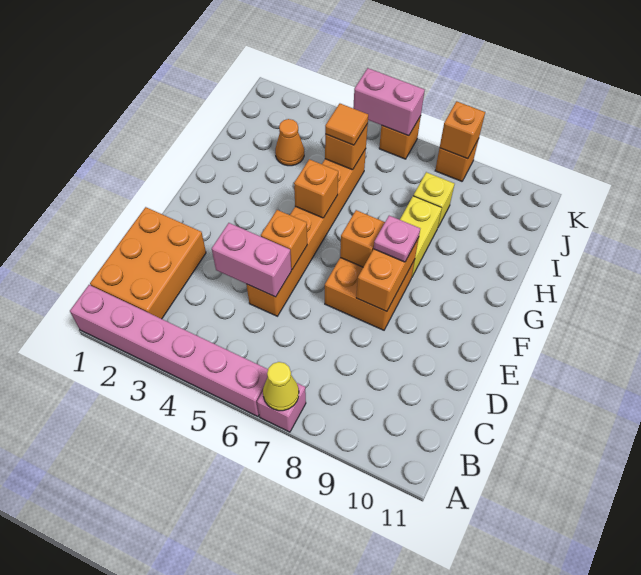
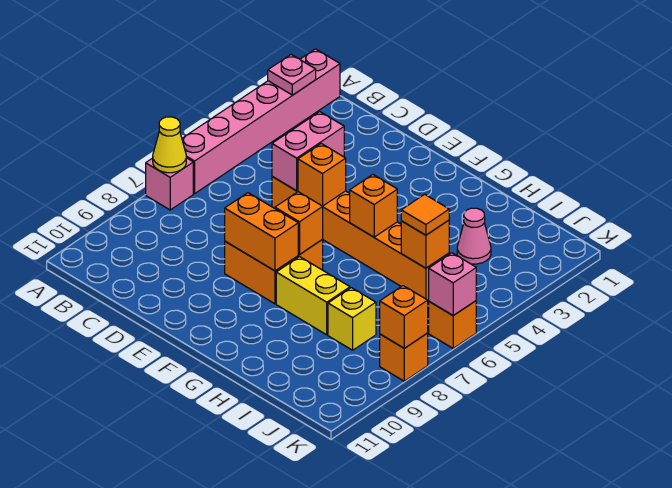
orange brick B1:D2 level 1 -> none
pink plate F8 level 3 -> pink plate A2 level 2
orange cone I3 level 1 -> pink cone I3 level 1
pink brick K5:K6 level 2 -> pink brick K6 level 2

